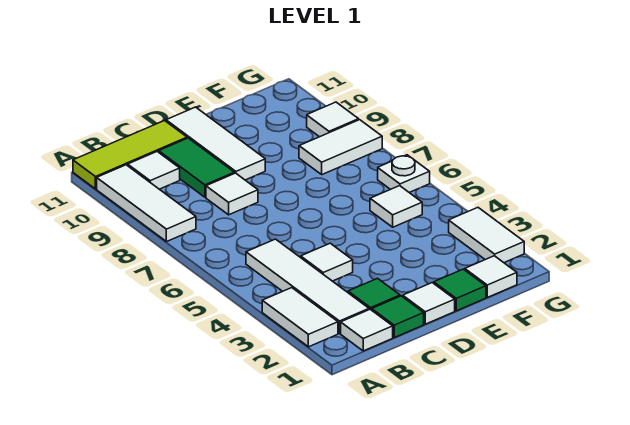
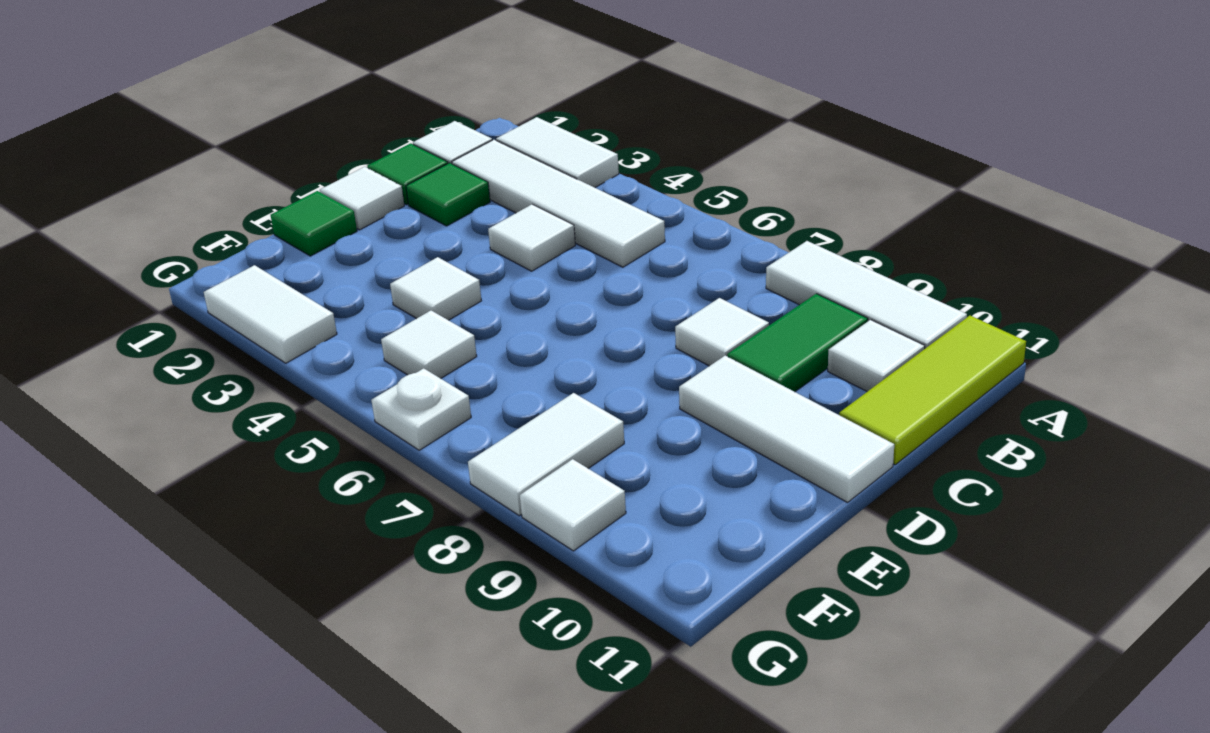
green tile C9:C10 level 1 -> green tile B9:C9 level 1
white tile F1 level 1 -> white tile E4 level 1

